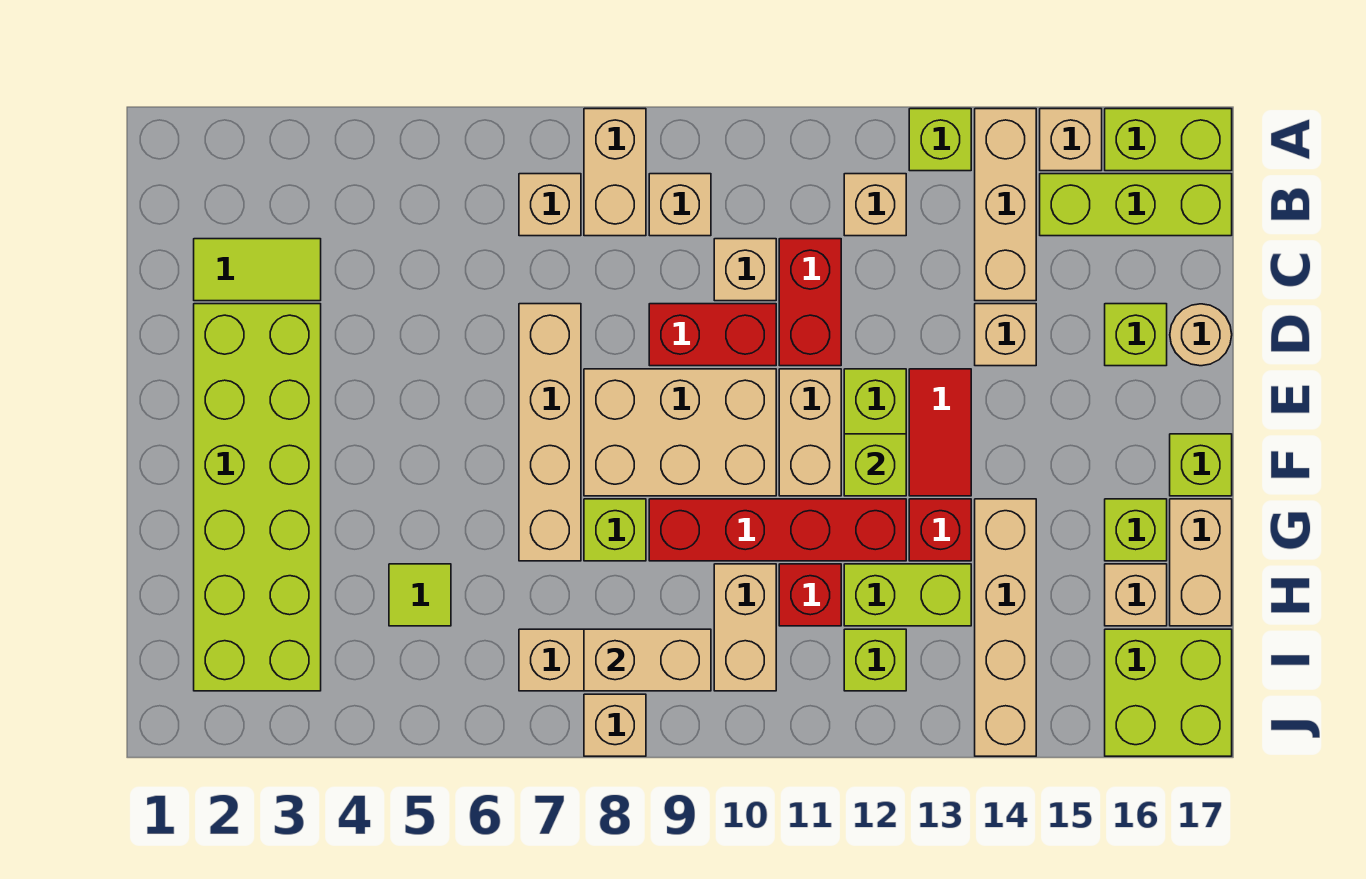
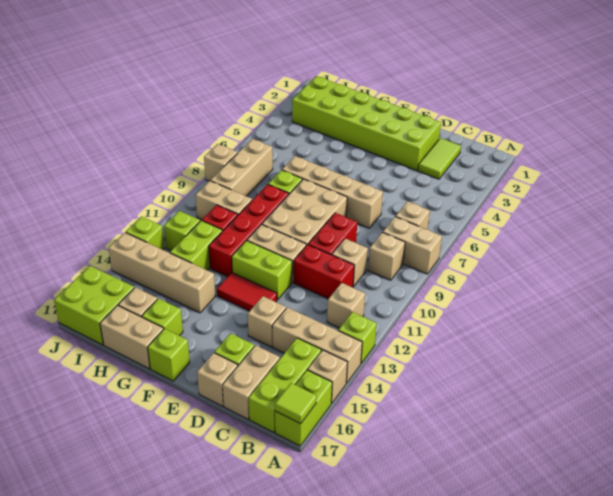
tan round brick D17 level 1 -> tan brick D17 level 1
lime brick F12 level 2 -> lime brick J13 level 1
red brick G13 level 1 -> none
lime tile H5 level 1 -> lime tile A17 level 2
tan brick I8:I9 level 2 -> tan brick C16:C17 level 1

